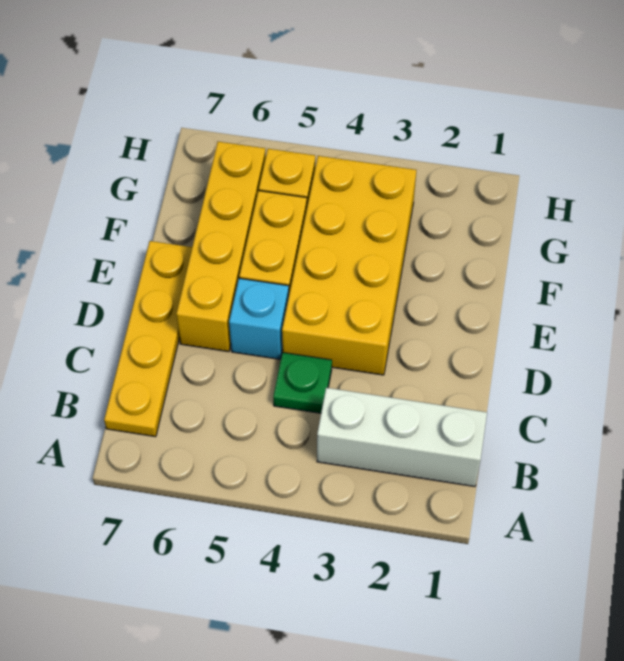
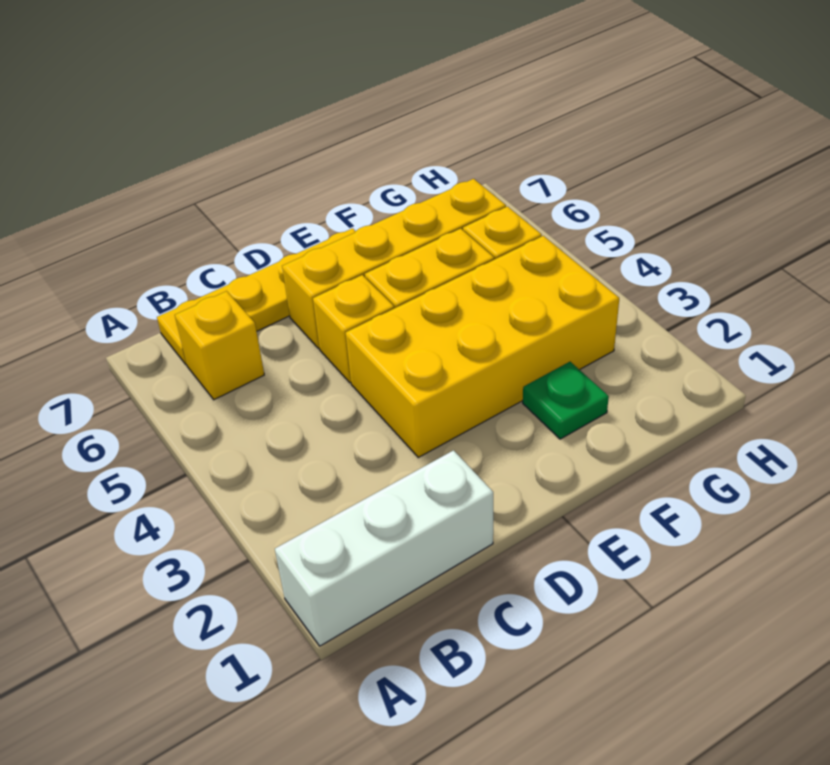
white brick B1:B3 level 1 -> white brick A1:C1 level 1
none -> yellow brick B6 level 1
green plate C4 level 1 -> green plate F2 level 1
cyan brick D5 level 1 -> yellow brick D5 level 1

